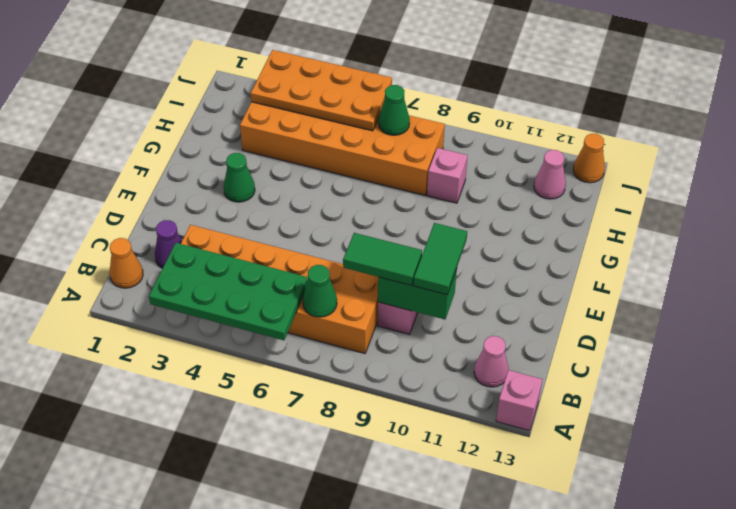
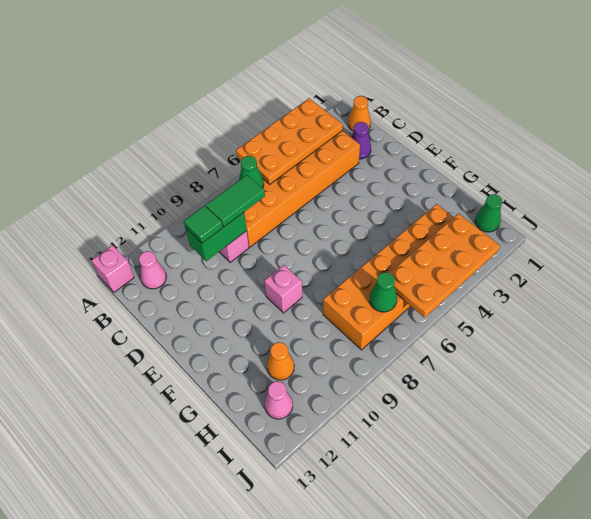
green plate A3:B6 level 2 -> orange plate A3:B6 level 2
green tile C10:D10 level 3 -> green tile C10 level 3
green cone F3 level 1 -> green cone I1 level 1
pink brick H9 level 1 -> pink brick F9 level 1
orange cone J13 level 1 -> orange cone H11 level 1

